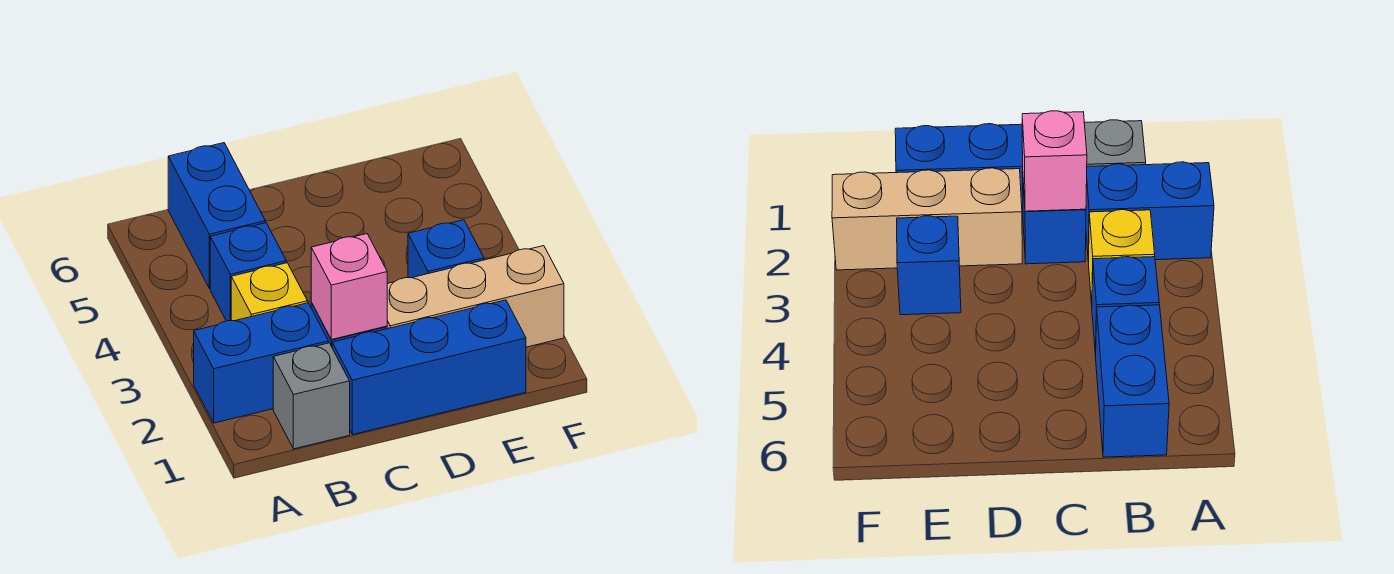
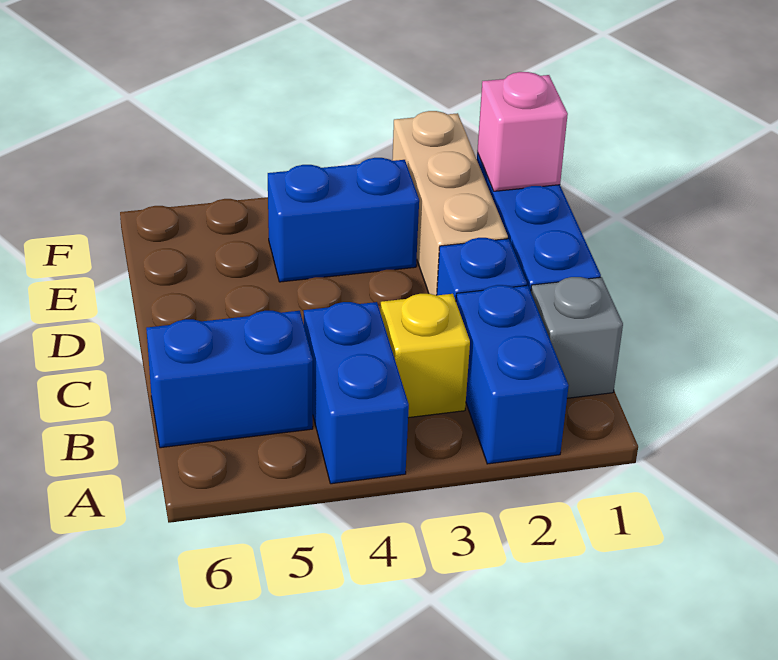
blue brick B4 level 1 -> blue brick A4:B4 level 1
pink brick C2 level 2 -> pink brick E1 level 2
blue brick E3 level 1 -> blue brick E3:E4 level 1

